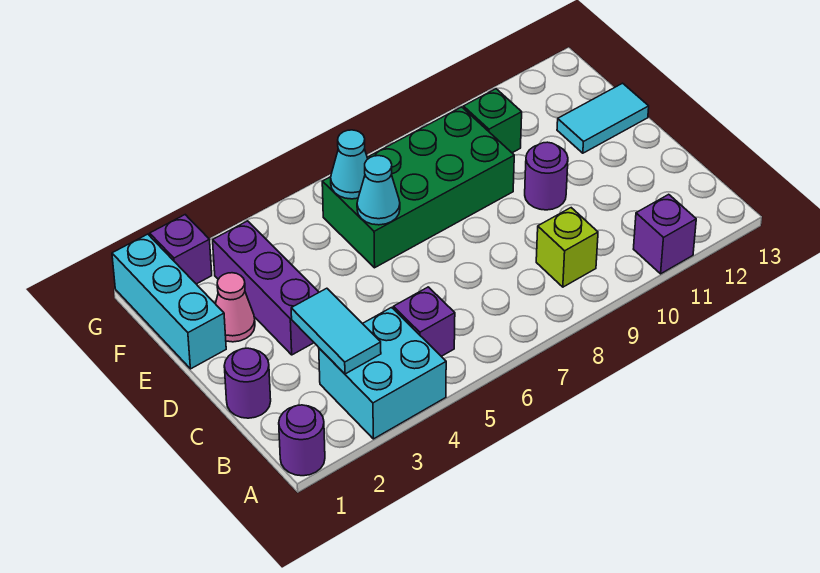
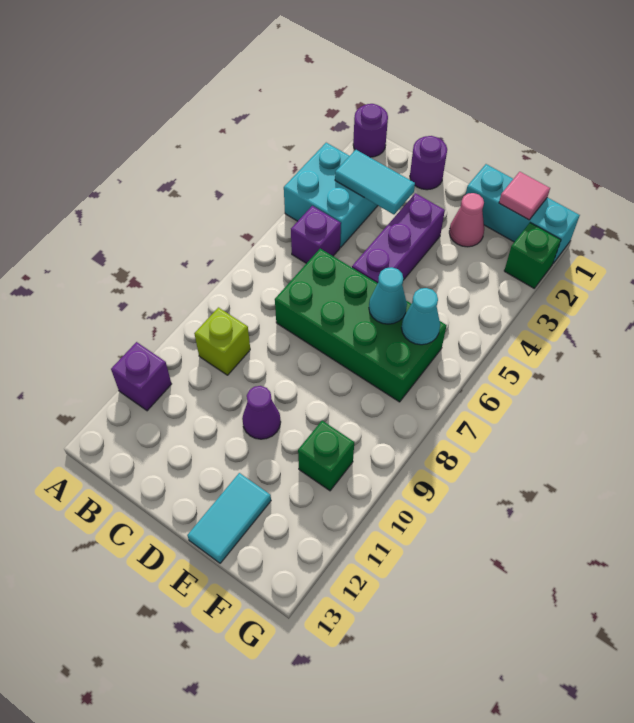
purple brick D3:F3 level 1 -> purple brick D3:D5 level 1
purple round brick D10 level 1 -> purple cone D10 level 1
green brick E6:F9 level 1 -> green brick C6:F7 level 1
none -> pink tile F1 level 2
purple brick G2 level 1 -> green brick G2 level 1

